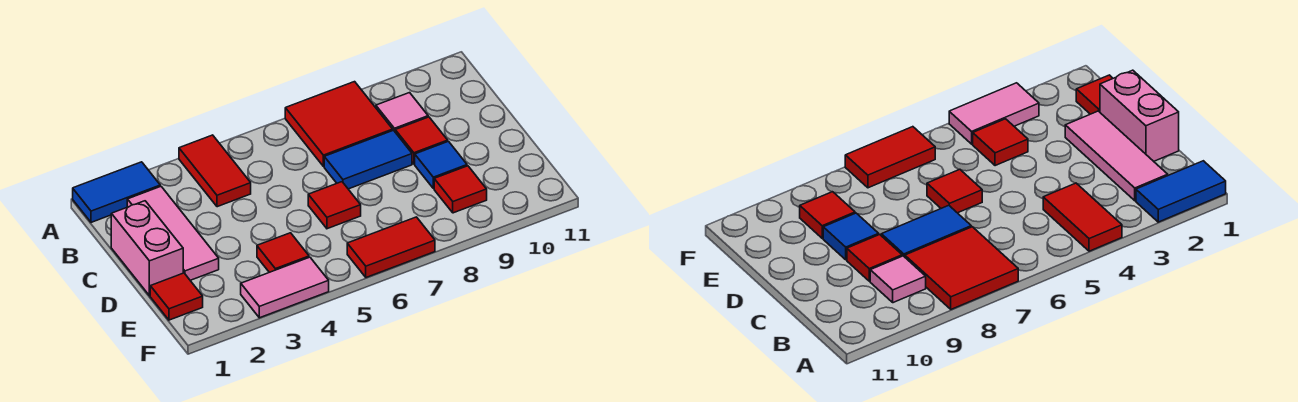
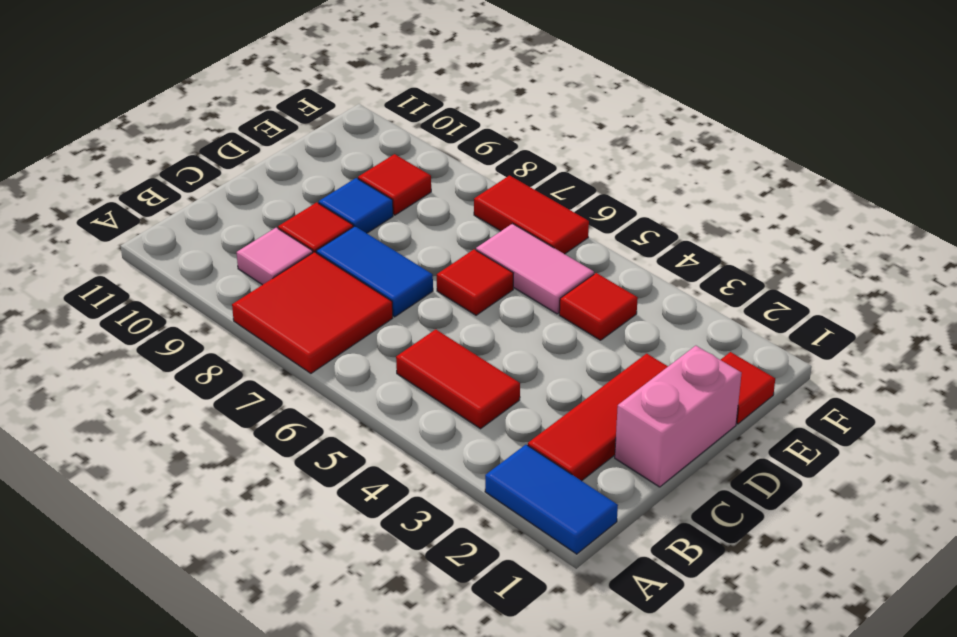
red tile A4:B4 level 1 -> red tile B4:B5 level 1
pink tile B2:D2 level 1 -> red tile B2:D2 level 1
pink tile F3:F4 level 1 -> pink tile E5:E6 level 1

